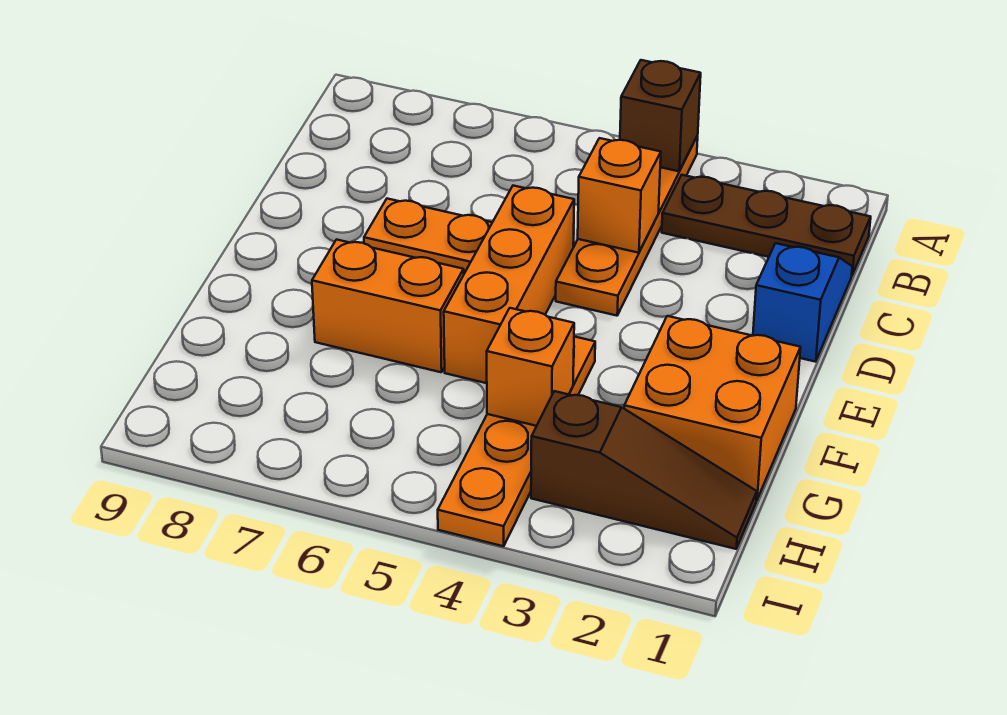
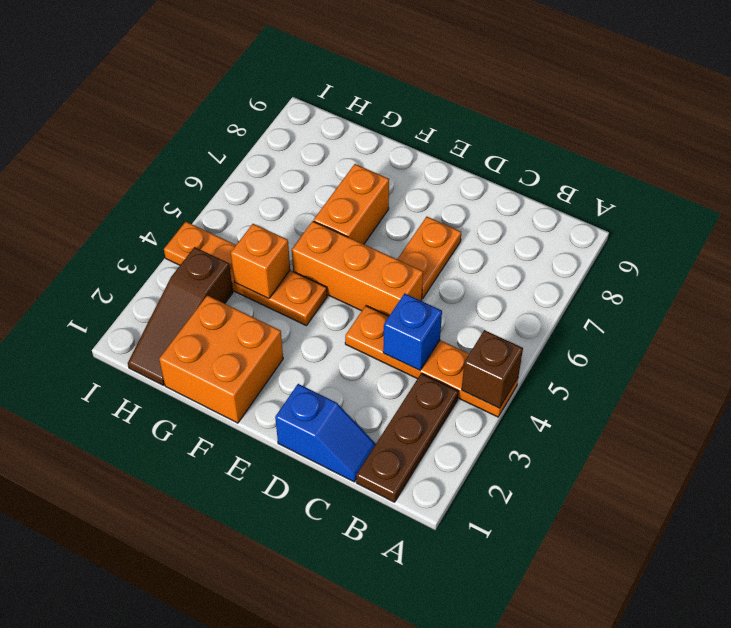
orange brick C4 level 2 -> blue brick C4 level 2

